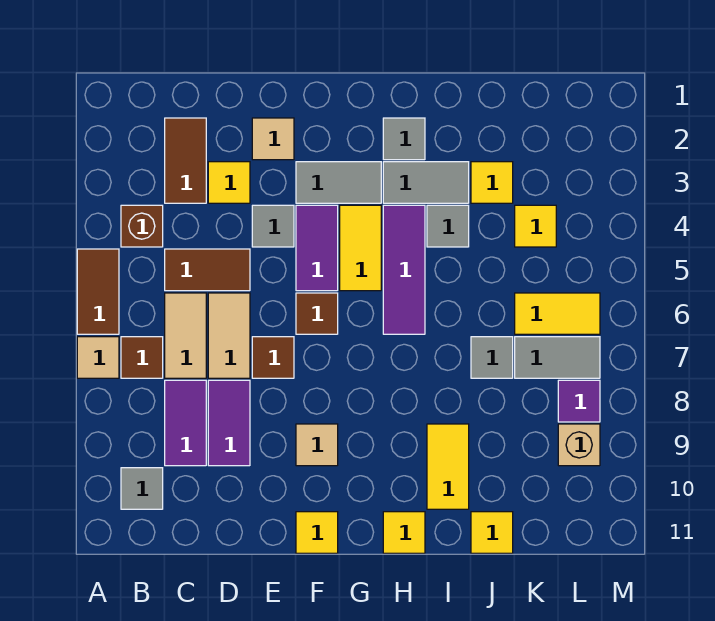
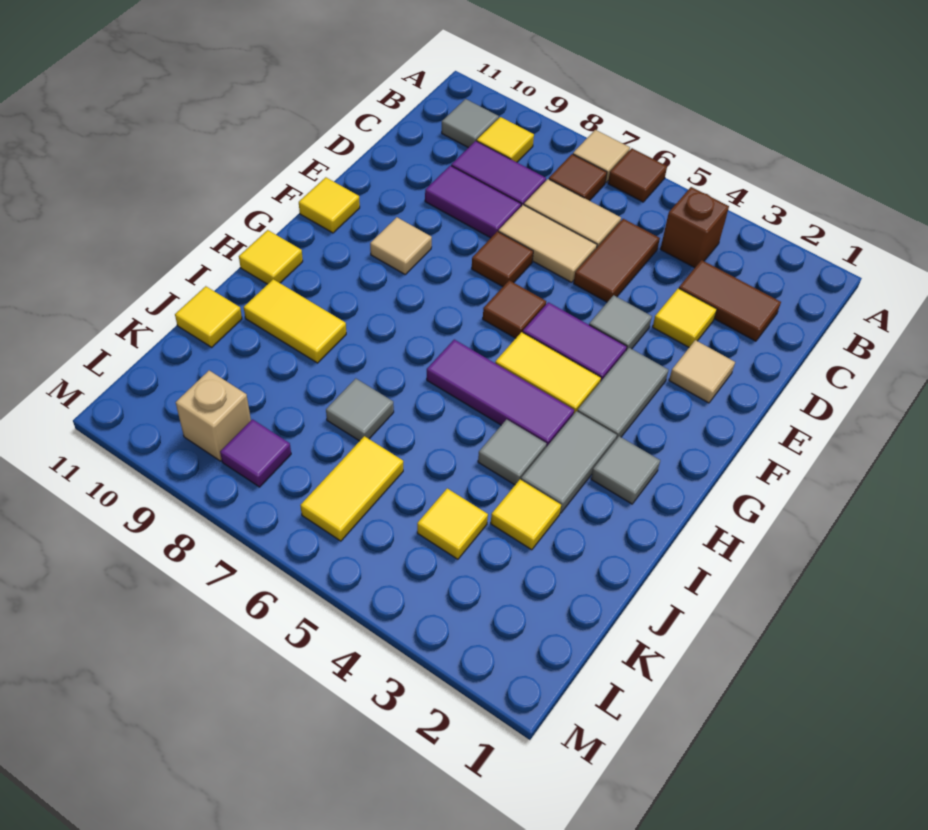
brown tile A5:A6 level 1 -> brown tile A6 level 1
none -> yellow tile B9 level 1
grey tile K7:L7 level 1 -> none

